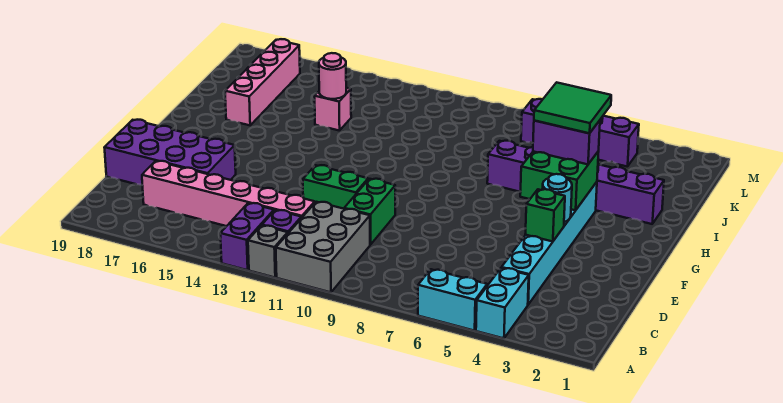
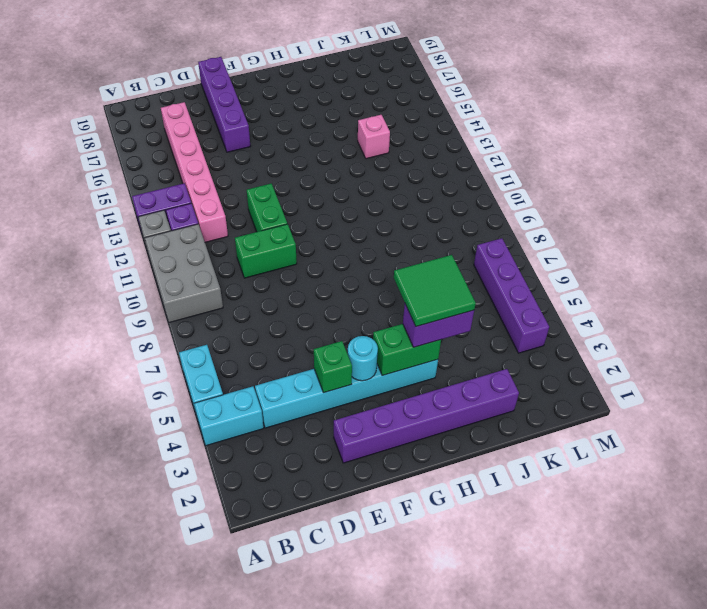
grey brick A10:C11 level 1 -> grey brick A9:B11 level 1
purple brick D16:E19 level 1 -> purple brick E16:E19 level 1
green brick G4:H5 level 2 -> green brick G4:H4 level 2
purple brick H4:H5 level 3 -> purple brick H4:I4 level 3
purple brick I2:I7 level 1 -> purple brick E2:J2 level 1
pink brick I17:L17 level 1 -> none
pink round brick J14 level 2 -> none

